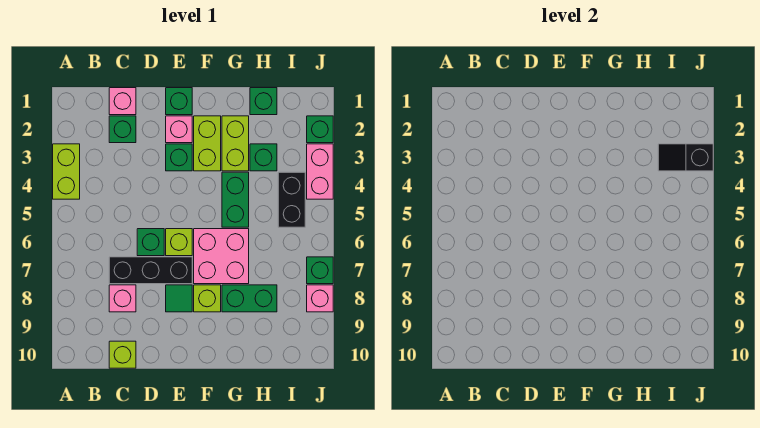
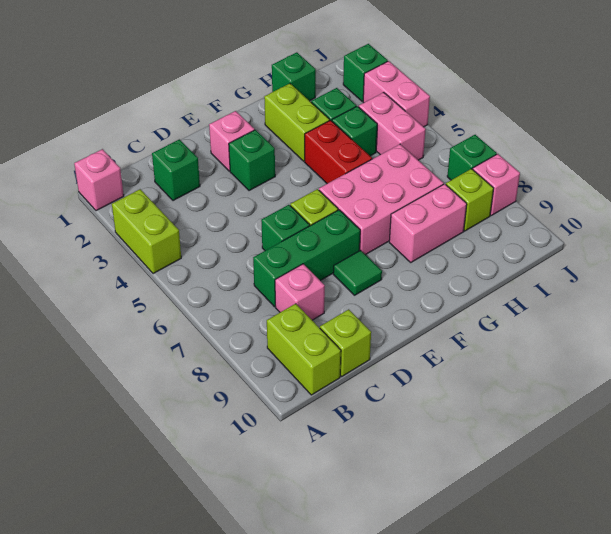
pink brick C1 level 1 -> pink brick A1 level 1
black brick C7:E7 level 1 -> green brick C7:E7 level 1
green brick E1 level 1 -> green brick H4 level 1
lime brick F2:F3 level 1 -> lime brick B9:B10 level 1
pink brick F6:G7 level 1 -> pink brick F6:H7 level 1
lime brick F8 level 1 -> lime brick I8 level 1
green brick G4:G5 level 1 -> red brick G4:G5 level 1
green brick G8:H8 level 1 -> pink brick G8:H8 level 1
black slope I3:J3 level 2 top J -> none
black brick I4:I5 level 1 -> pink brick I4:I5 level 1

